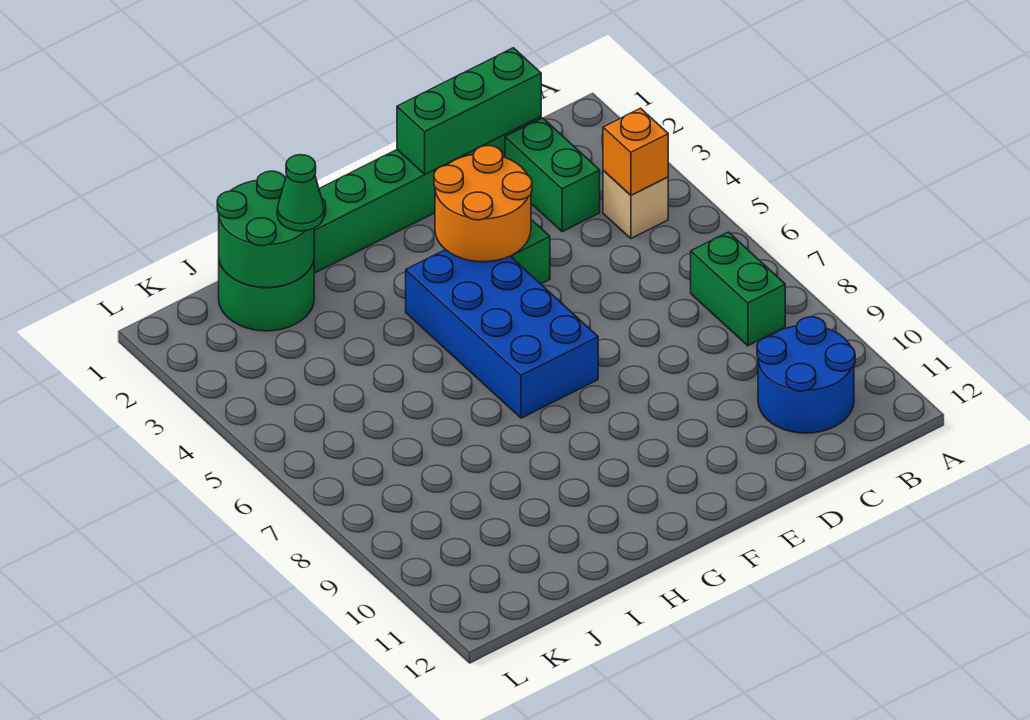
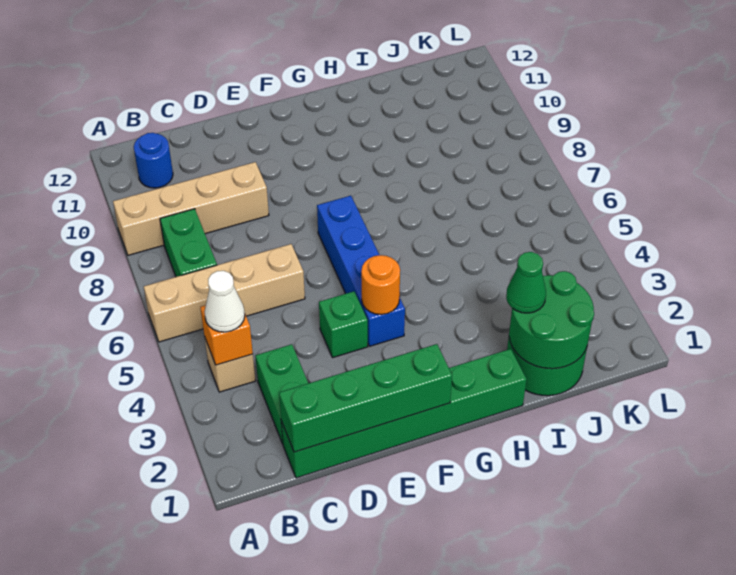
none -> tan brick A6:D6 level 1
none -> tan brick A9:D9 level 1
none -> white cone B4 level 3
blue round brick B10:C11 level 1 -> blue round brick B11 level 1
green brick C1:E1 level 2 -> green brick C1:F1 level 2
orange round brick E3:F4 level 2 -> orange round brick F4 level 2
blue brick F4:G7 level 1 -> blue brick F4:F7 level 1

